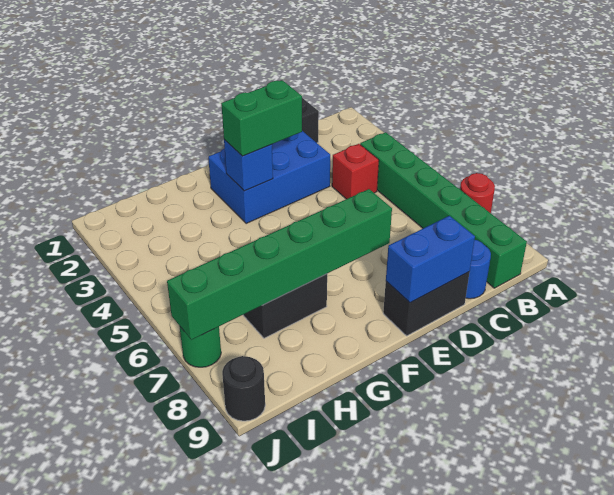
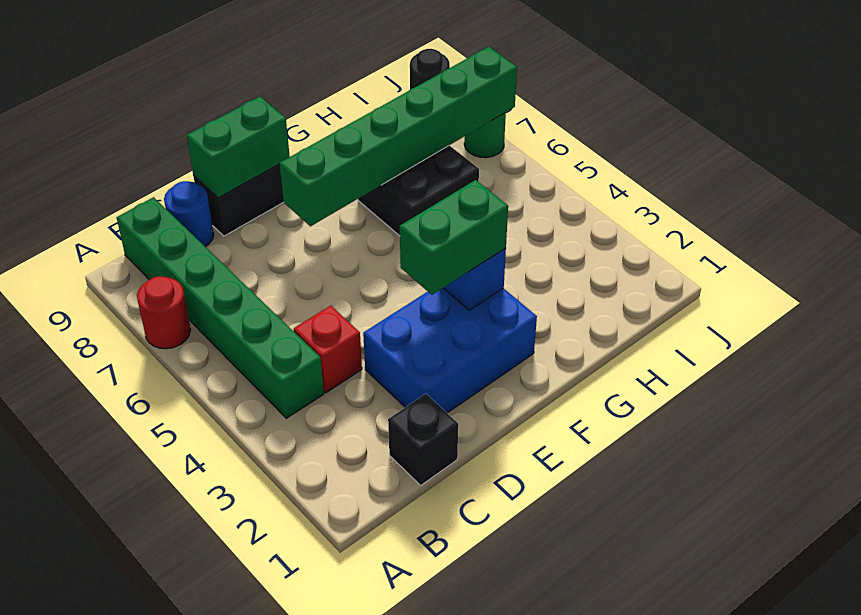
blue brick D9:E9 level 2 -> green brick D9:E9 level 2

